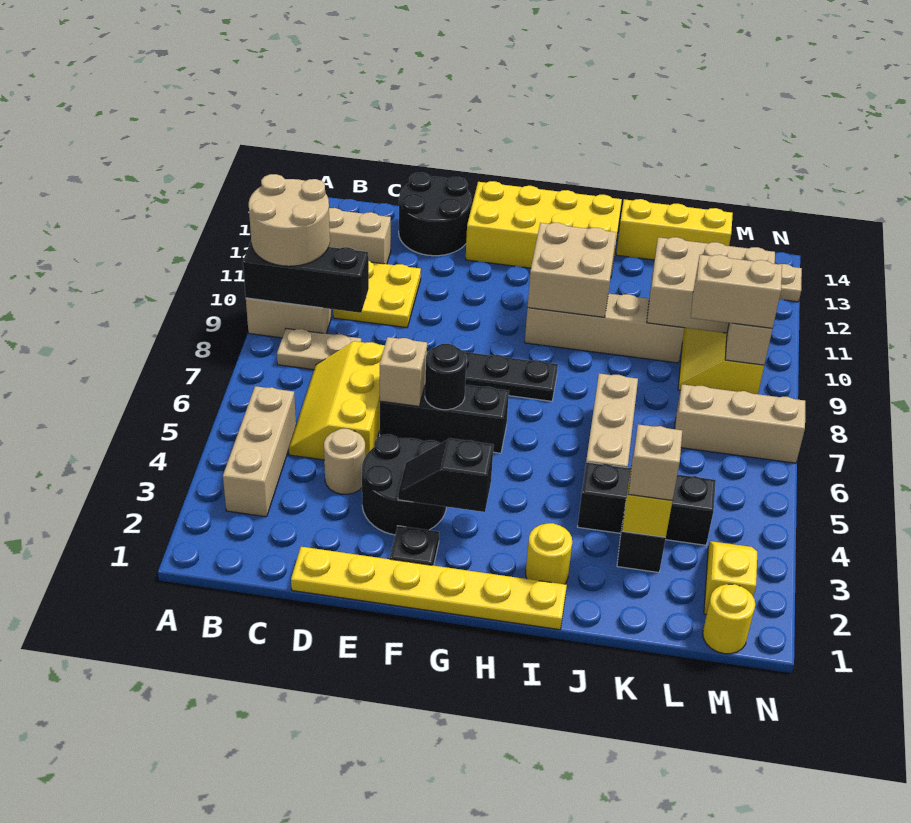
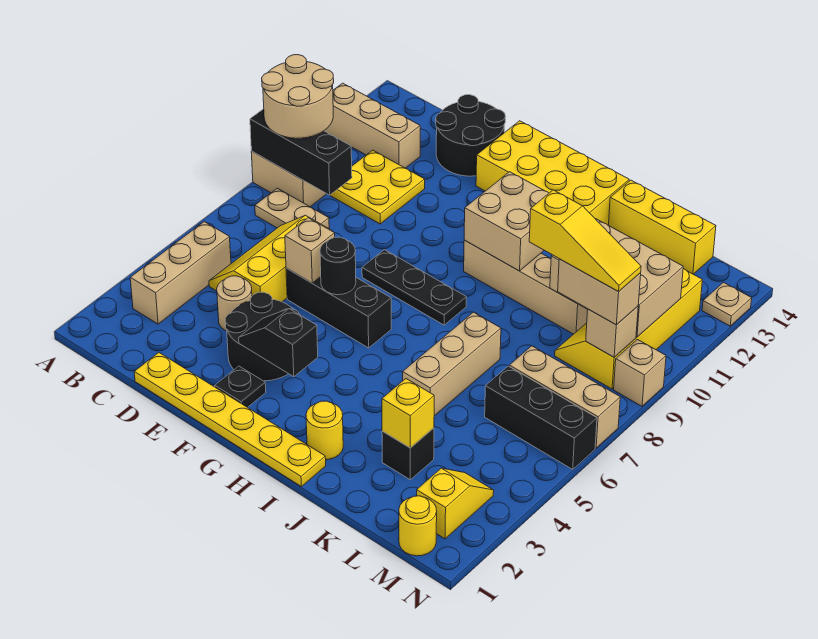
black brick J4:L4 level 1 -> black brick L6:N6 level 1
tan brick K3 level 3 -> tan brick N9 level 1
none -> yellow slope K9:M9 level 4 top K

